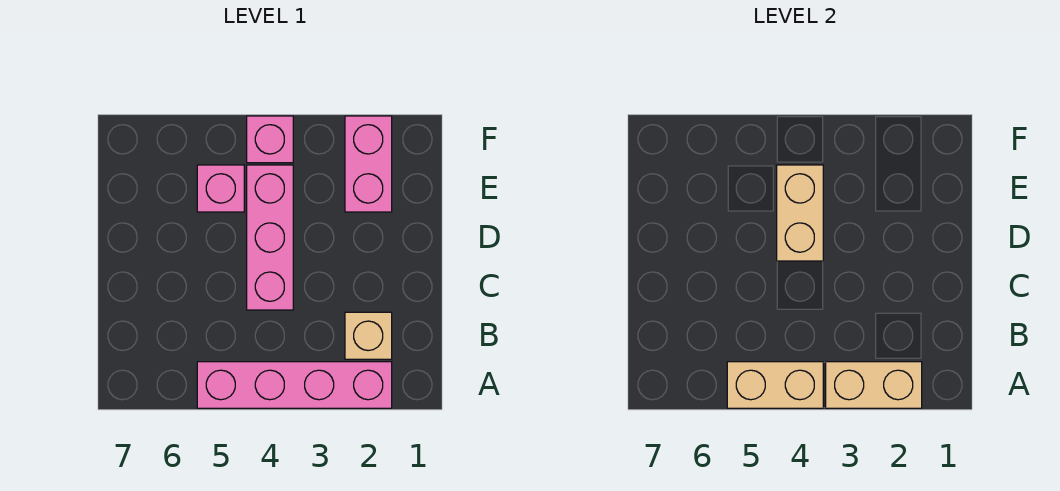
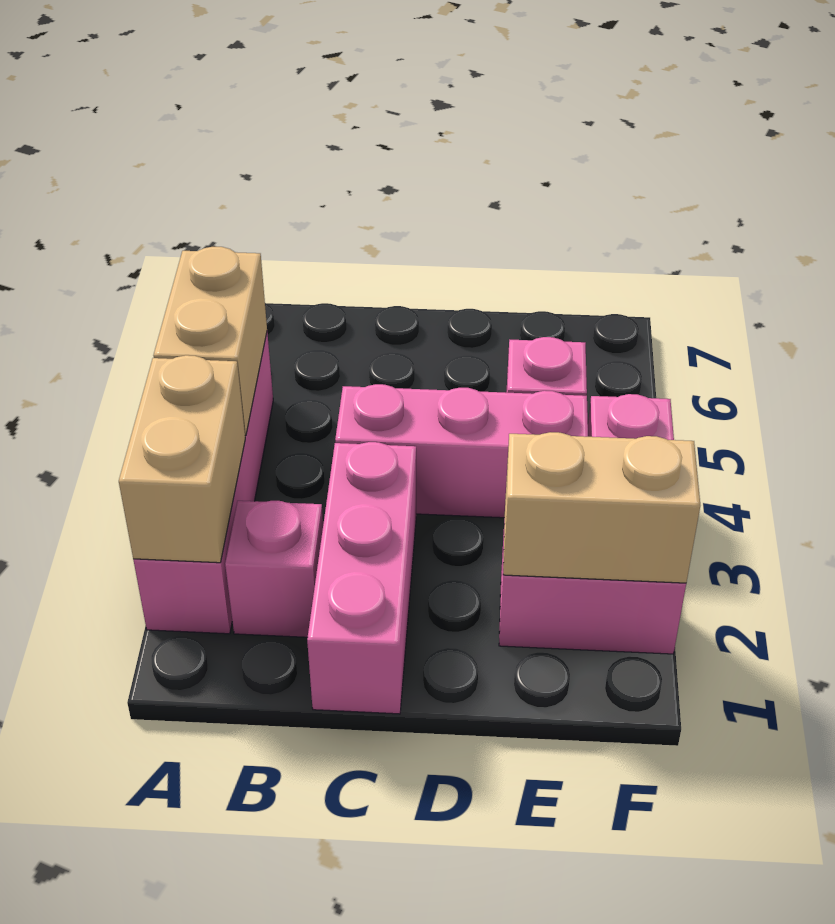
tan brick B2 level 1 -> pink brick B2 level 1
none -> pink brick C1:C3 level 1
tan brick D4:E4 level 2 -> tan brick E2:F2 level 2

